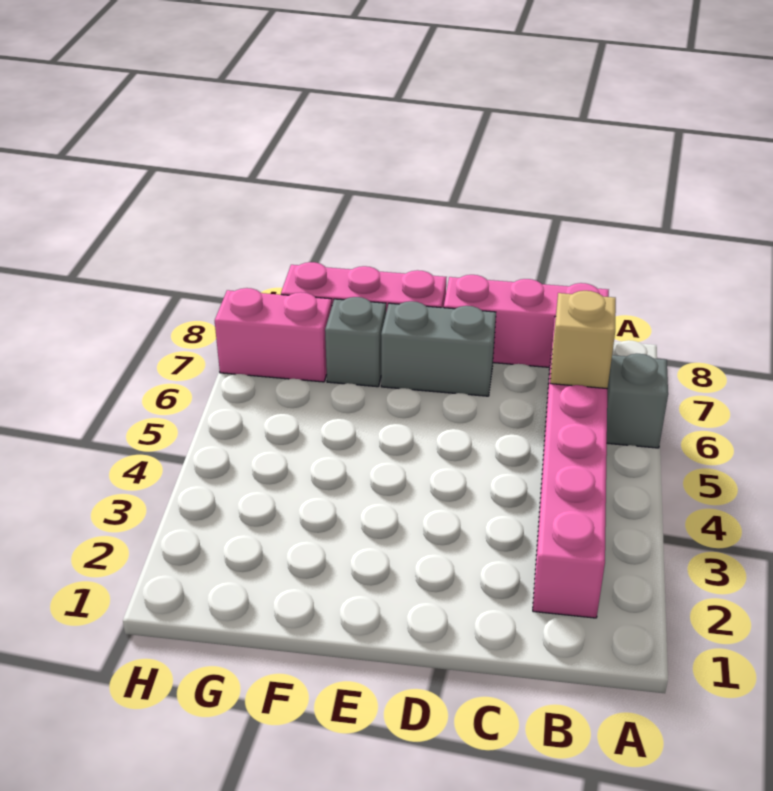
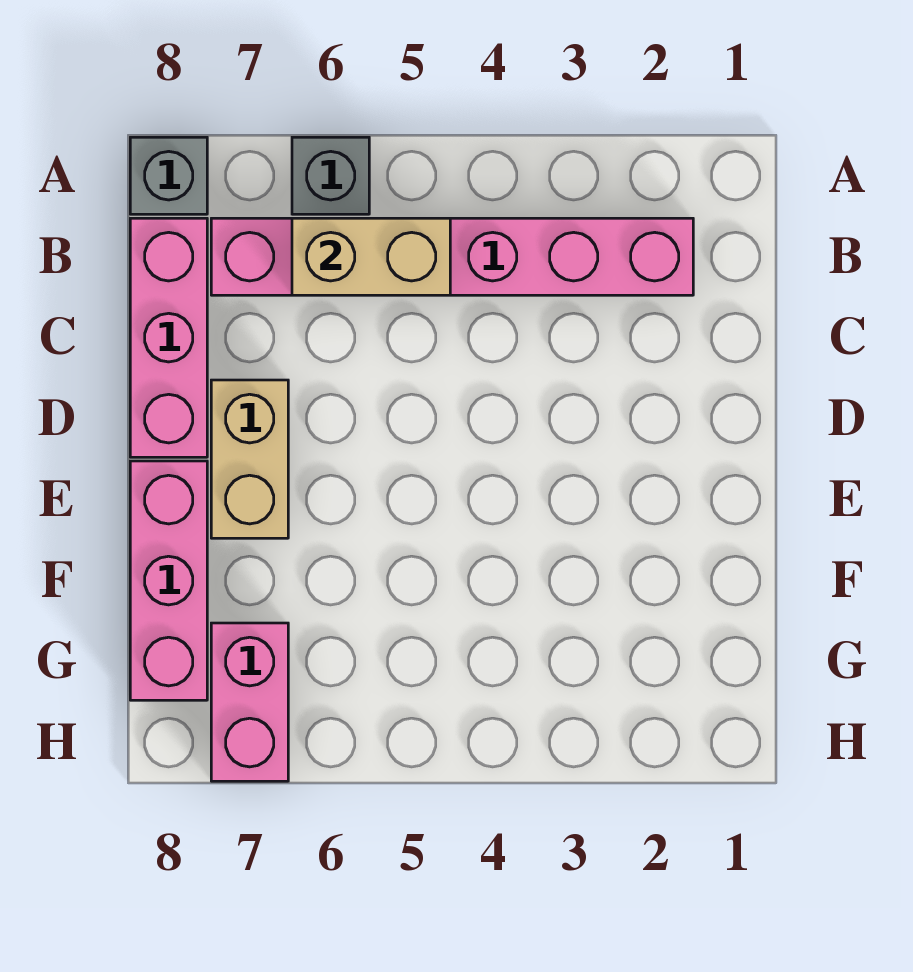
tan brick B6 level 2 -> tan brick B5:B6 level 2
grey brick D7:E7 level 1 -> tan brick D7:E7 level 1
grey brick F7 level 1 -> grey brick A8 level 1

